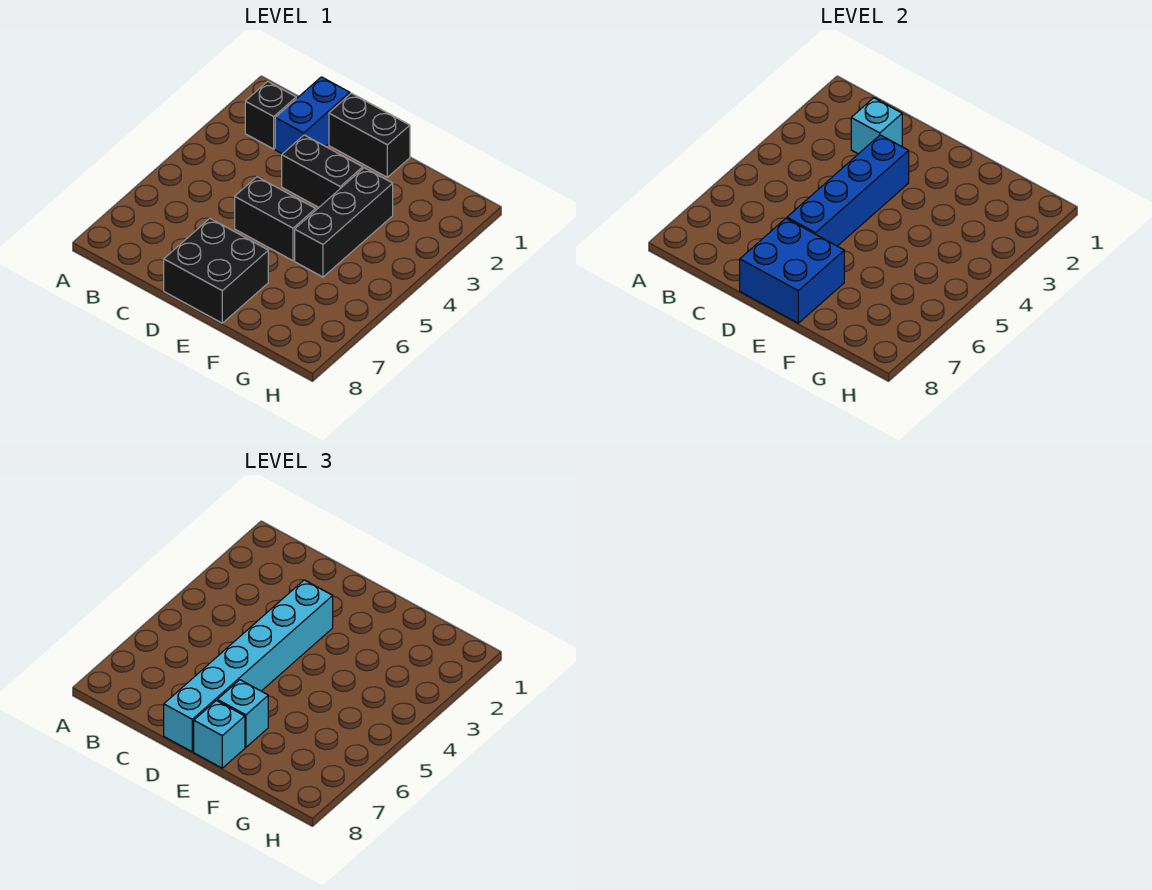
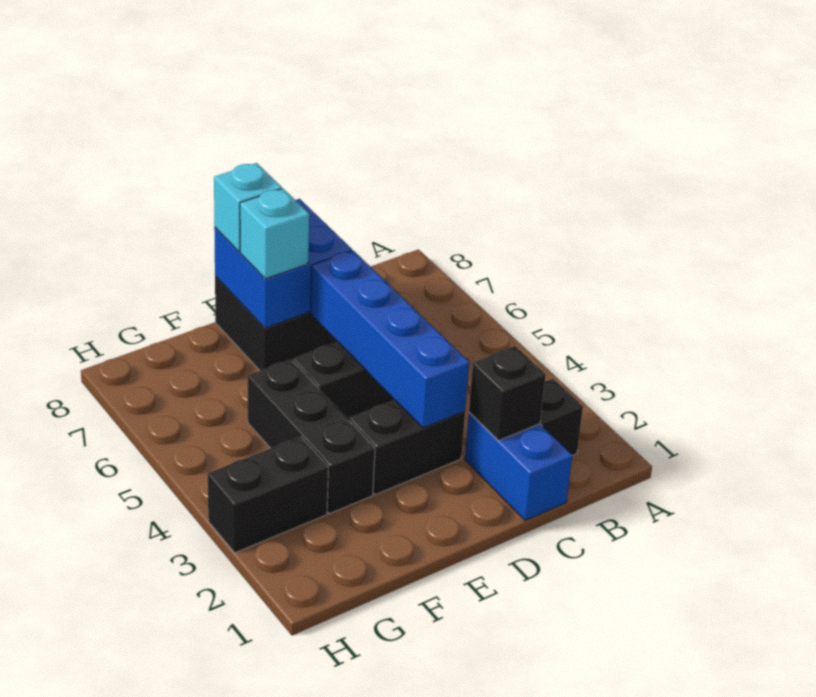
cyan brick C2 level 2 -> black brick C2 level 2
black brick D1:E1 level 1 -> black brick G3:H3 level 1
cyan brick D3:D8 level 3 -> none

